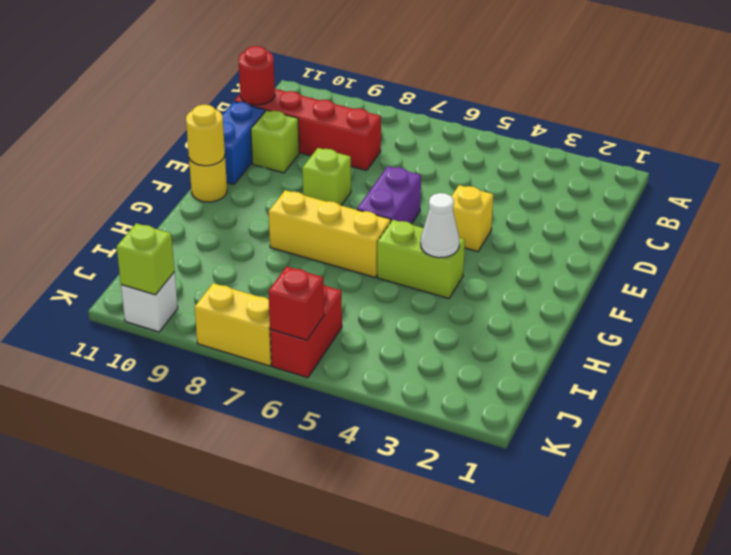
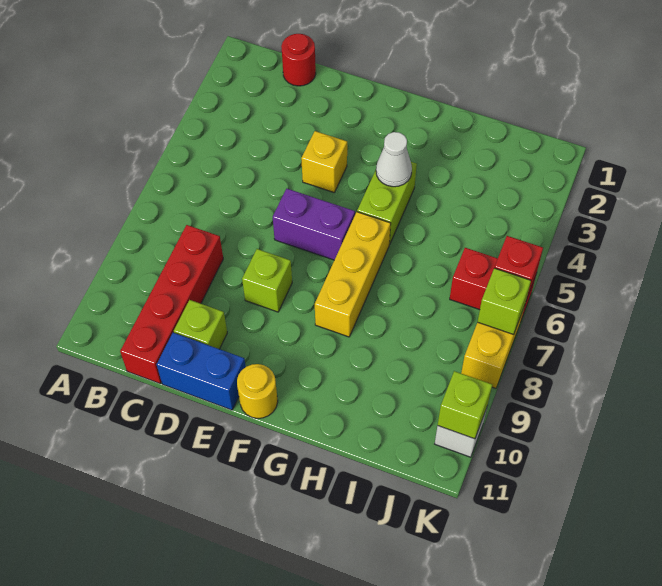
red round brick C11 level 2 -> red round brick C1 level 1
yellow round brick F11 level 2 -> none
none -> lime brick K7 level 2

